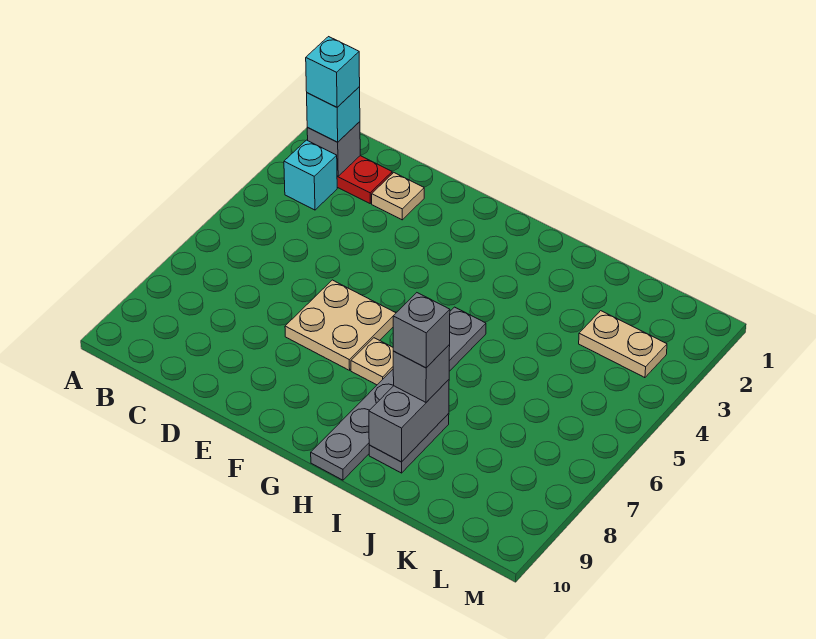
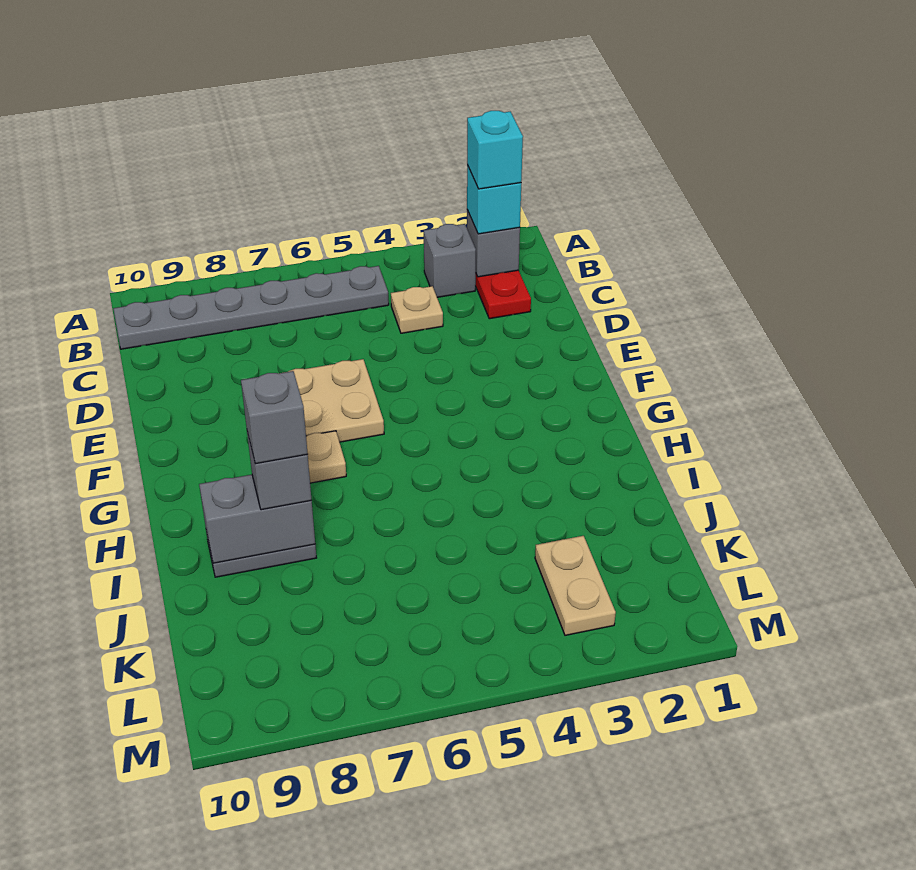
cyan brick B3 level 1 -> grey brick B3 level 1
tan plate D2 level 1 -> tan plate C4 level 1
grey plate H5:H10 level 1 -> grey plate B5:B10 level 1

